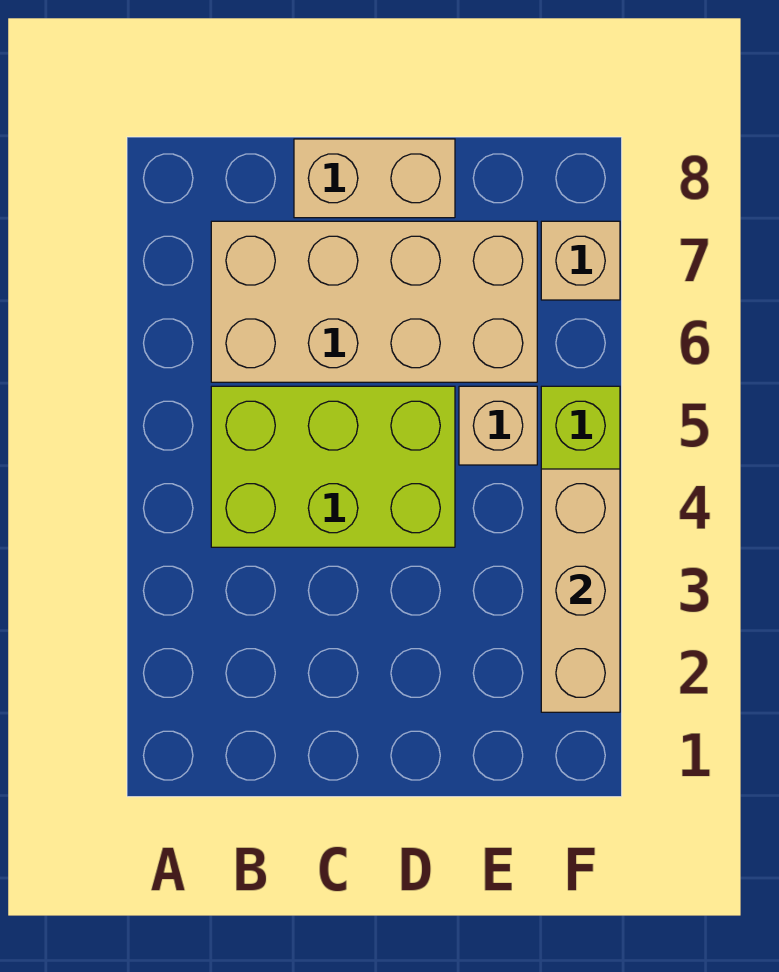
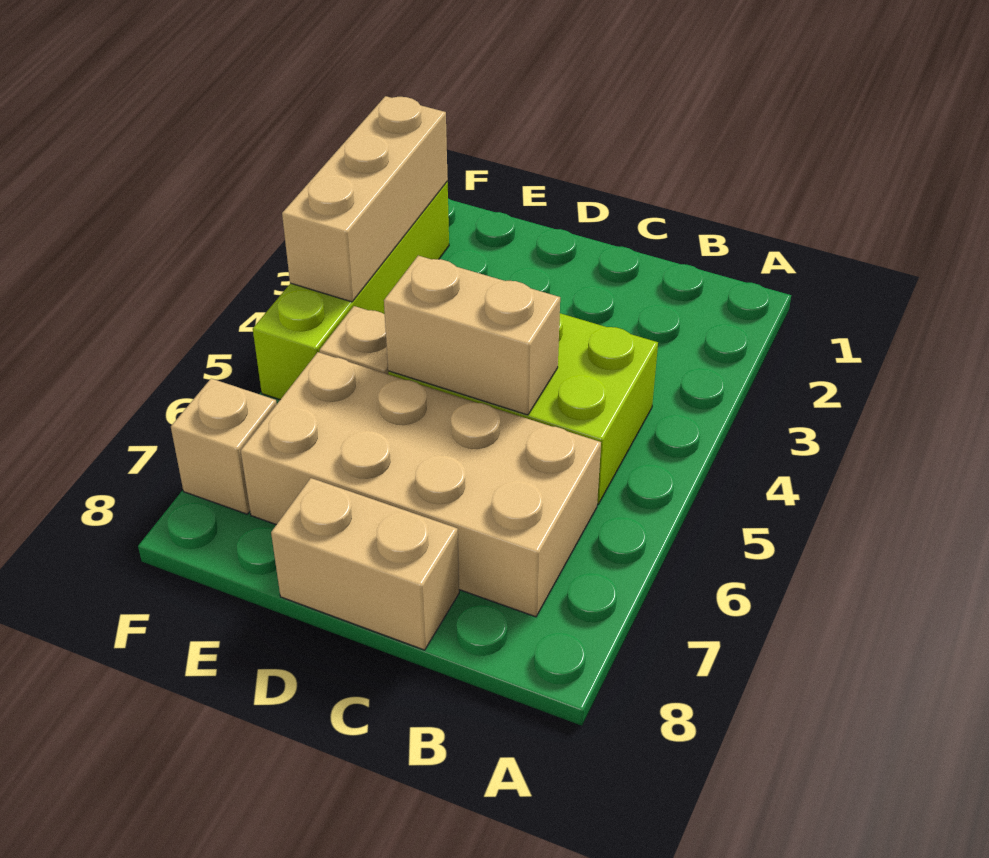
none -> tan brick C5:D5 level 2

